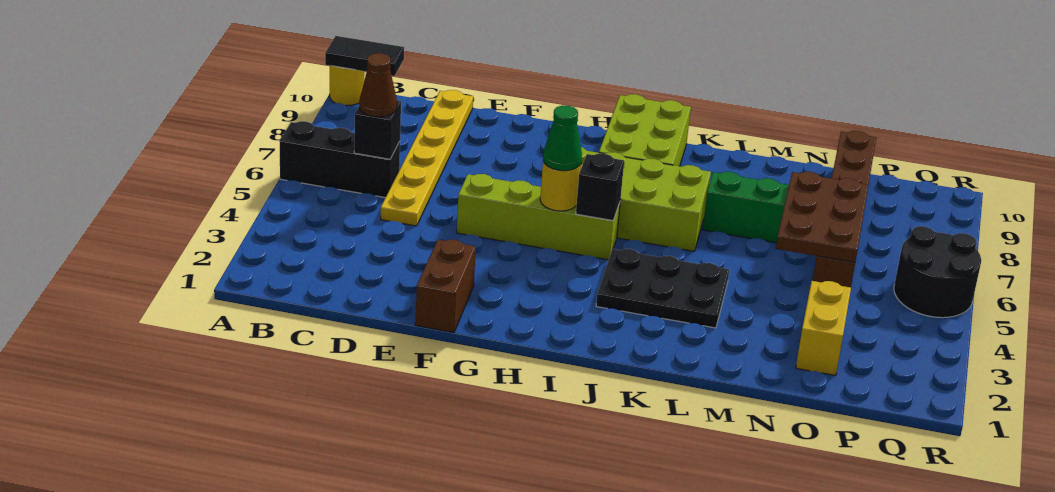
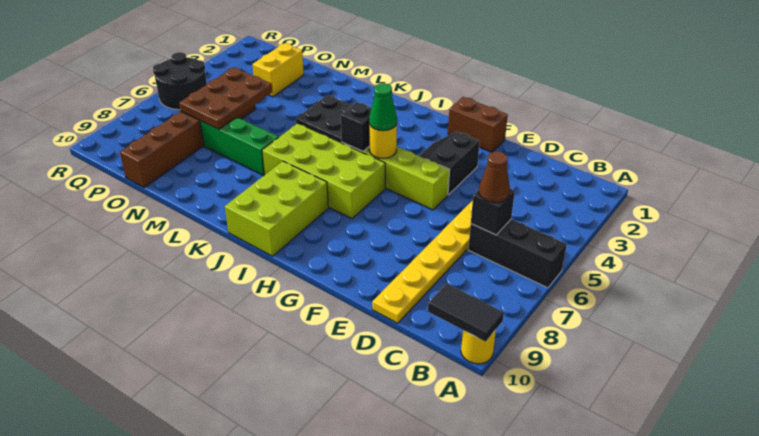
brown brick F1:F2 level 1 -> brown brick F1:G1 level 1
none -> black slope F3:G4 level 1 top F

